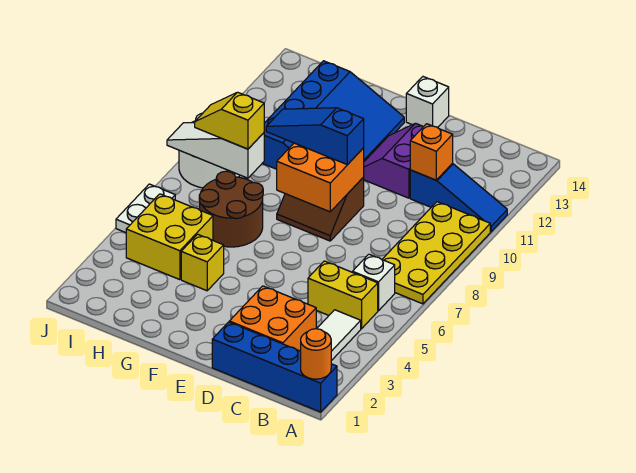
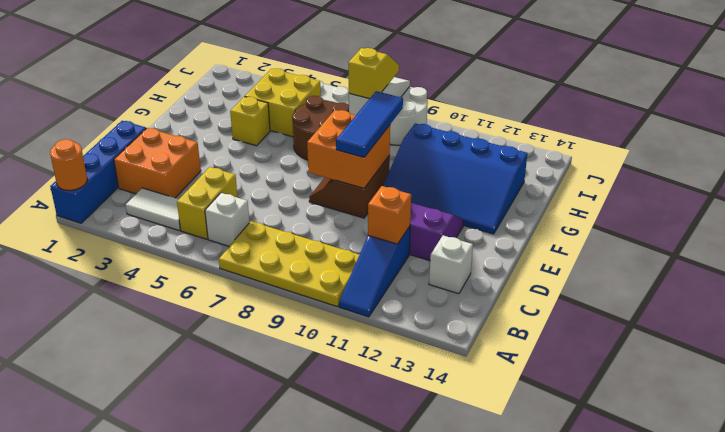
blue slope E9:G9 level 3 top E -> blue tile E9:G9 level 3
white brick E14 level 1 -> white brick C13 level 1

